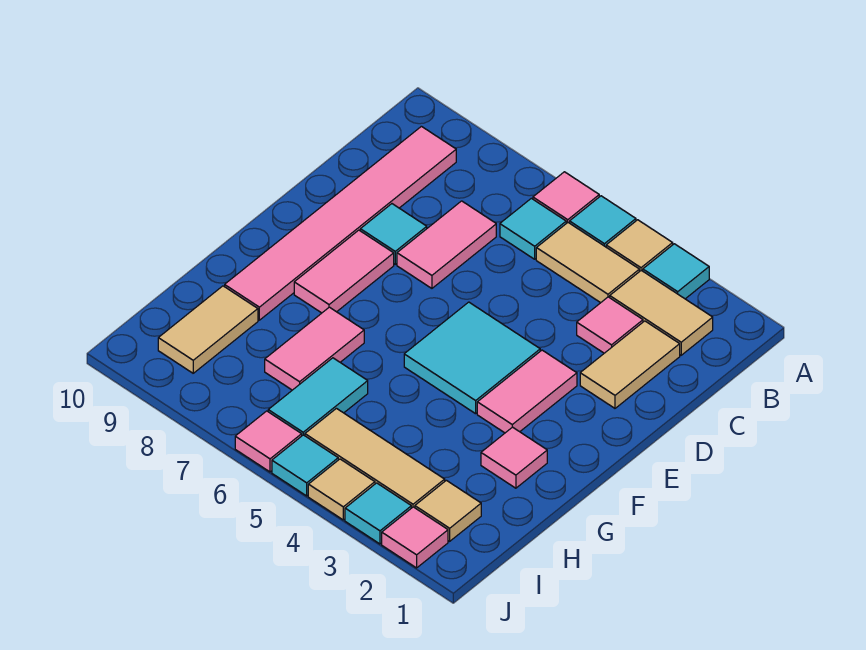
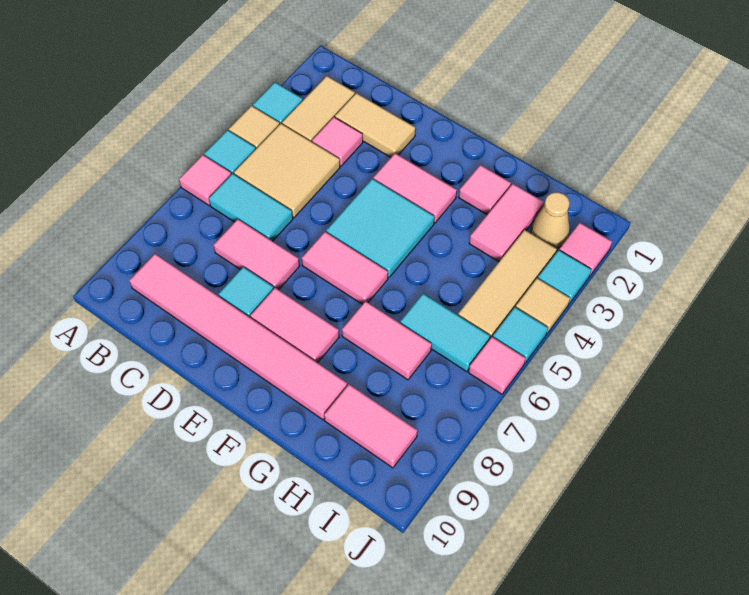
tan tile B4:B5 level 1 -> tan tile B4:C5 level 1
cyan tile B6 level 1 -> cyan tile B6:C6 level 1
none -> pink tile E6:F6 level 1
none -> pink tile H2:H3 level 1
tan tile H9:I9 level 1 -> pink tile H9:I9 level 1
tan tile I2 level 1 -> tan cone I2 level 1

